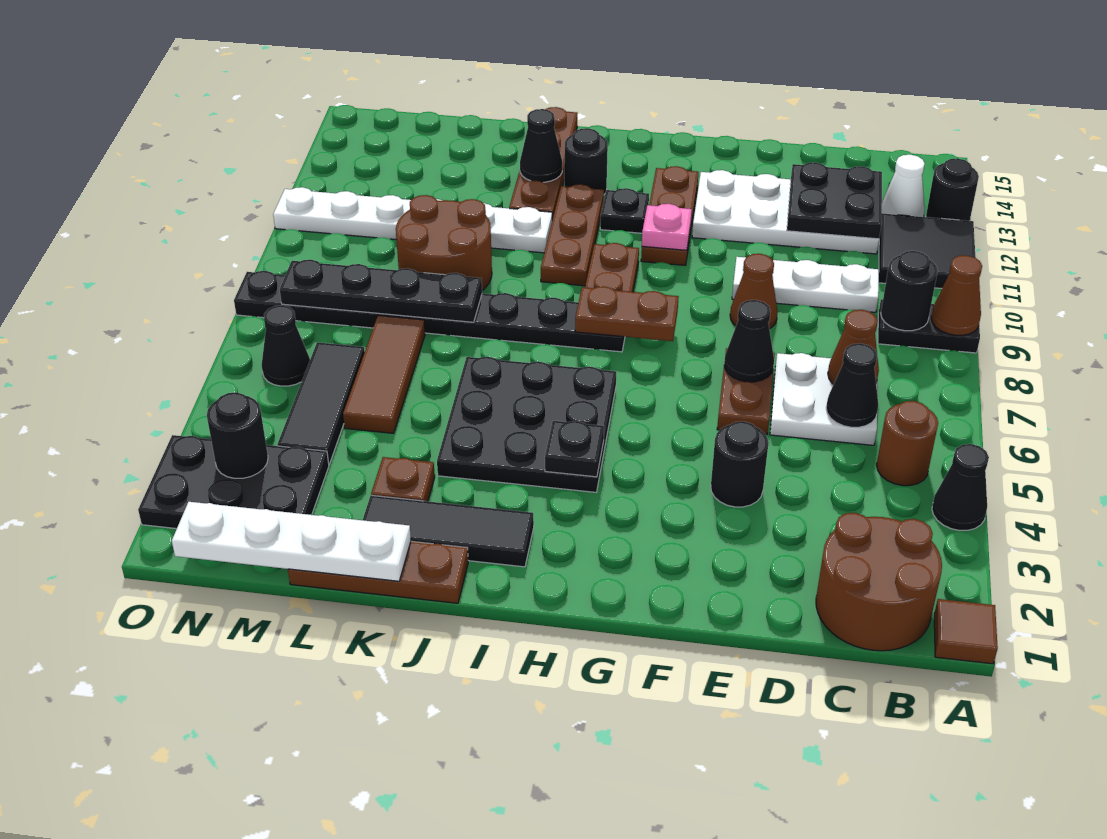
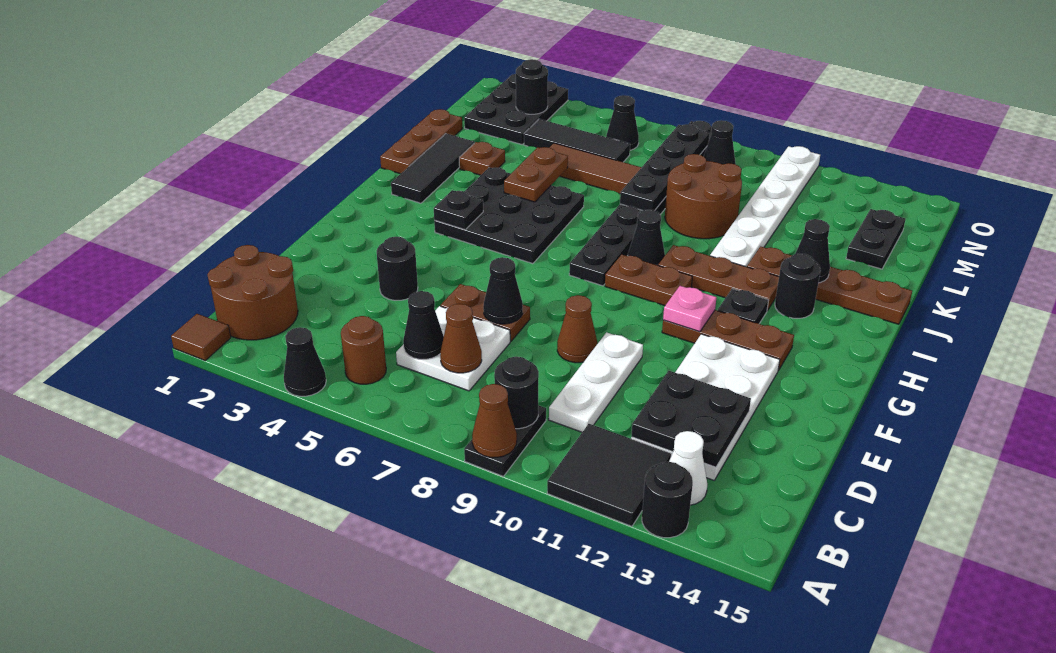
brown plate G8:H8 level 2 -> brown plate J5:K5 level 2
none -> black cone I9 level 1
white plate K1:N1 level 2 -> none
none -> black plate L14:M14 level 1
none -> black cone N9 level 1

